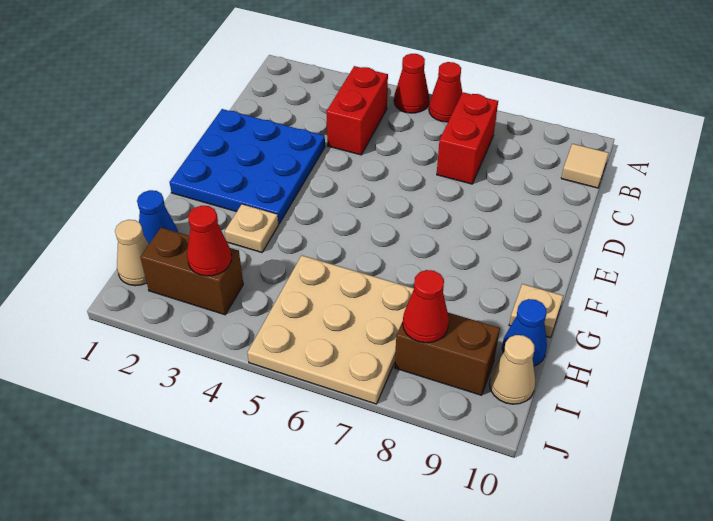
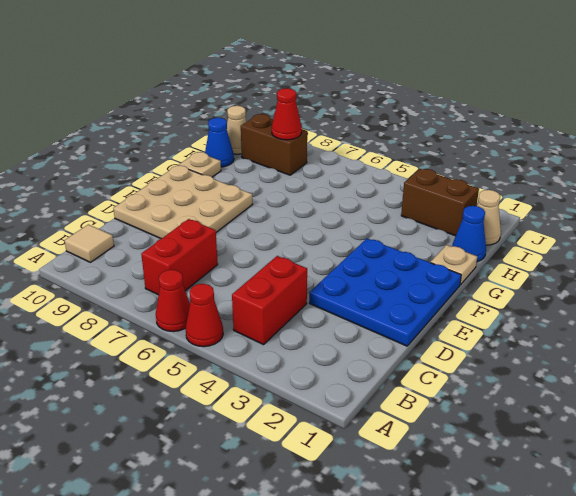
tan plate G3 level 1 -> tan plate G1 level 1
tan plate H5:J7 level 1 -> tan plate D8:F10 level 1
red cone I3 level 2 -> none

